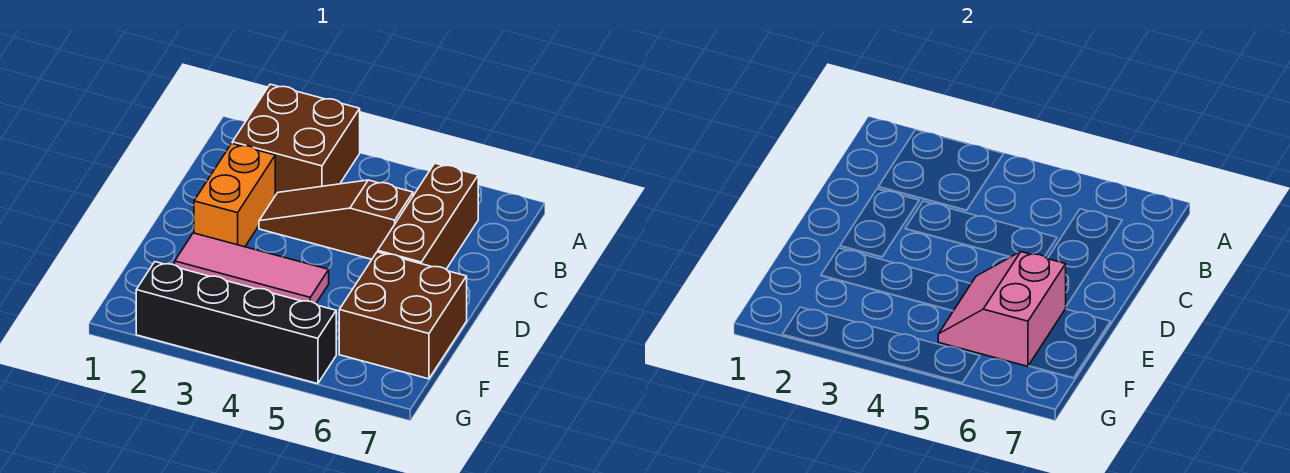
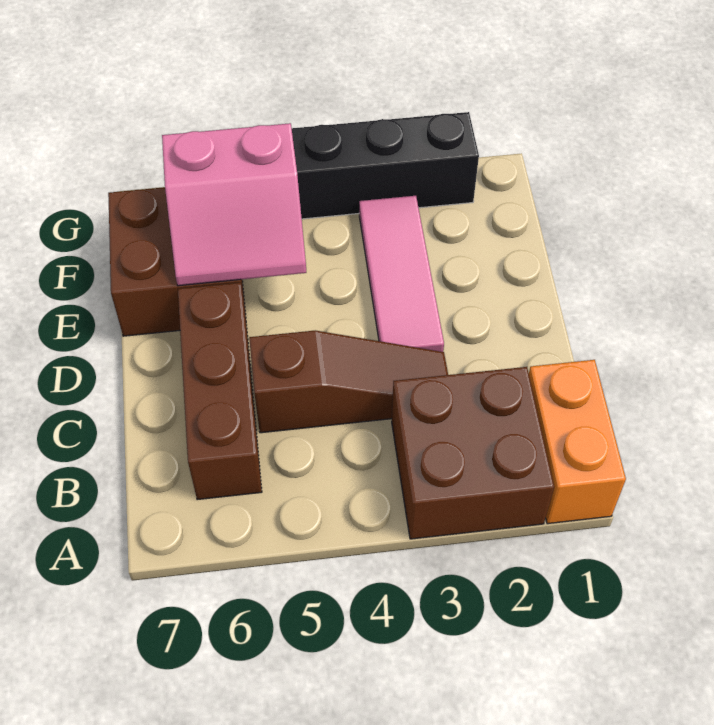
orange brick C2:D2 level 1 -> orange brick A1:B1 level 1
pink tile E2:E4 level 1 -> pink tile D3:F3 level 1
pink slope E5:F6 level 2 top 6 -> pink slope E5:F6 level 2 top F

